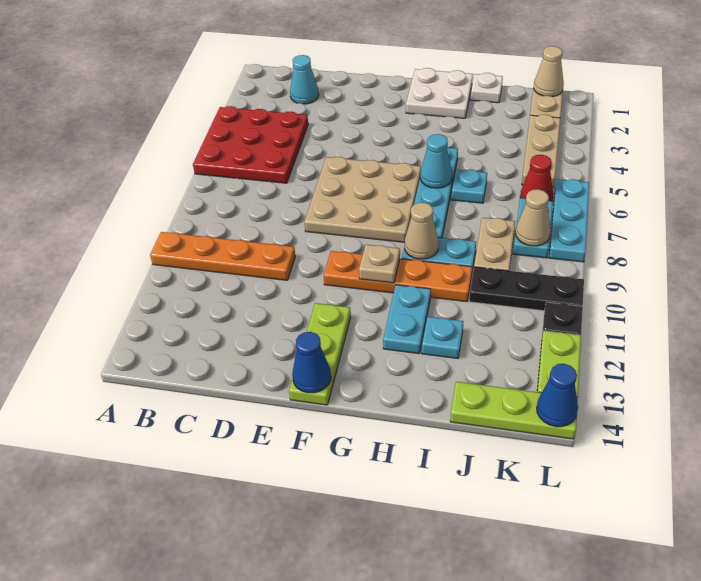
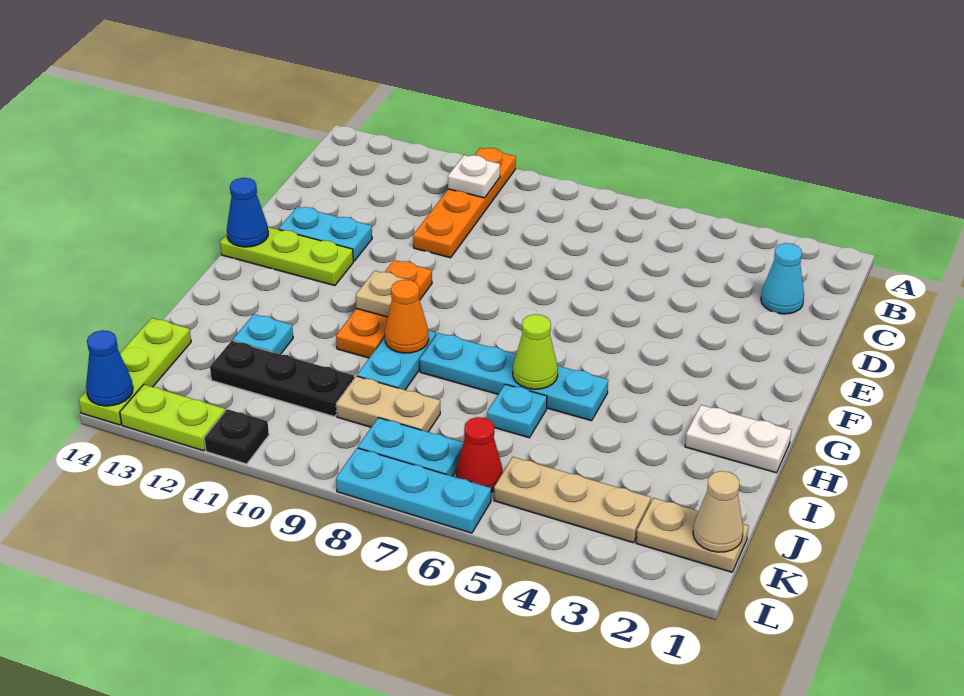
red plate A4:C6 level 1 -> none
tan plate E6:G8 level 1 -> none
orange plate F10:I10 level 1 -> orange plate F10:H10 level 1
white plate G1:H2 level 1 -> white plate H1:H2 level 1
cyan cone H6 level 2 -> lime cone H6 level 2
tan cone H9 level 2 -> orange cone H9 level 2
cyan plate H11:H12 level 1 -> cyan plate E12:E13 level 1
white plate I1 level 1 -> white plate B10 level 2
black plate J10:L10 level 1 -> black plate J10:J12 level 1
tan cone K8 level 2 -> none

